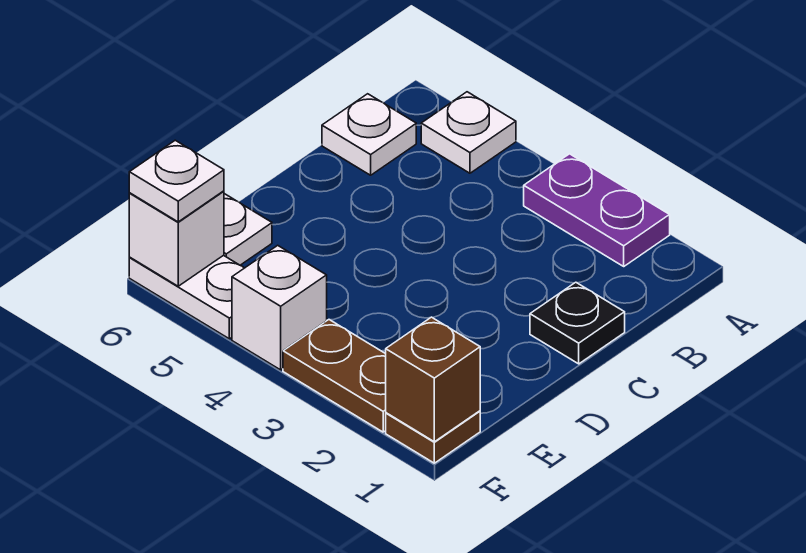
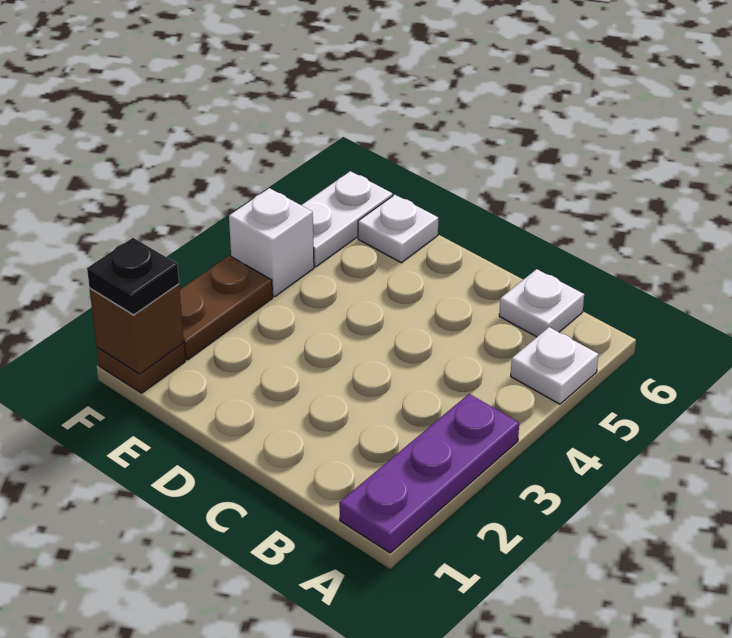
purple plate A2:A3 level 1 -> purple plate A1:A3 level 1
black plate C1 level 1 -> black plate F1 level 3
white brick F6 level 2 -> none
white plate F6 level 3 -> none

